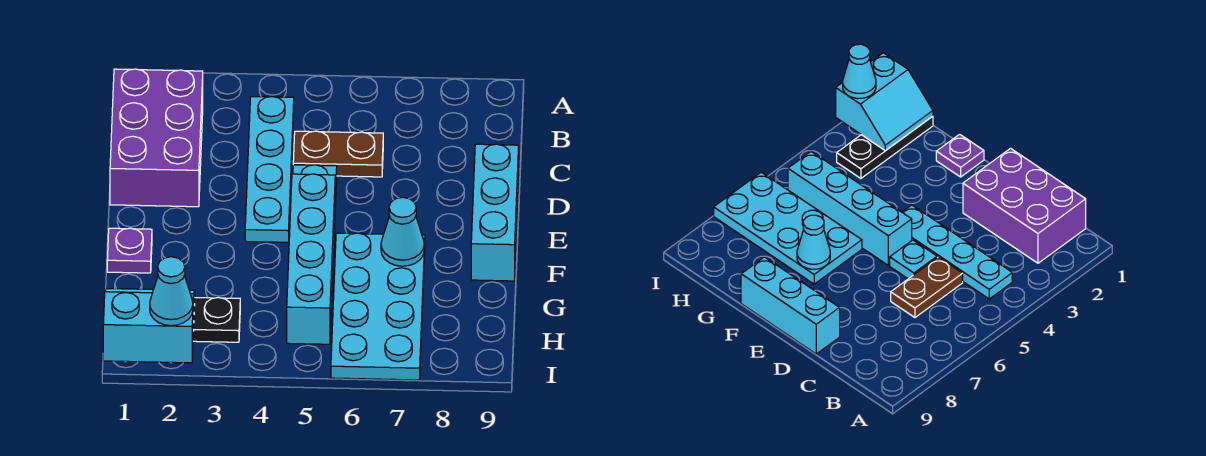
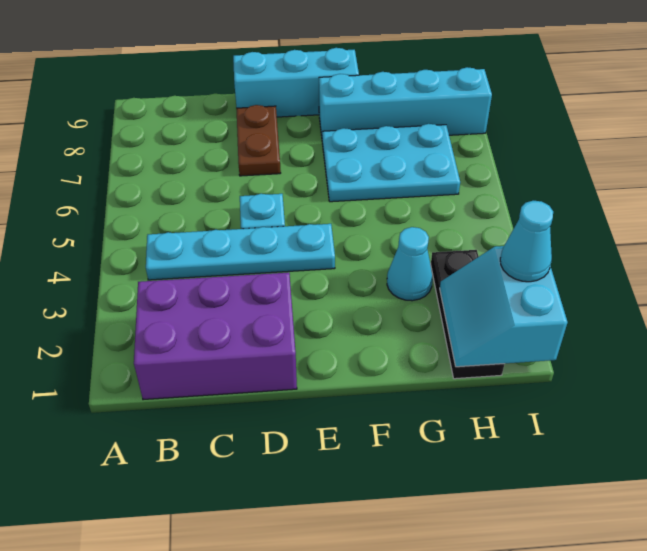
brown plate C5:C6 level 1 -> brown plate D7:D8 level 1
cyan brick E5:H5 level 1 -> cyan brick F8:I8 level 1
purple plate F1 level 1 -> none
cyan plate F6:I7 level 1 -> cyan plate F6:H7 level 1
cyan cone F7 level 2 -> cyan cone G3 level 1

